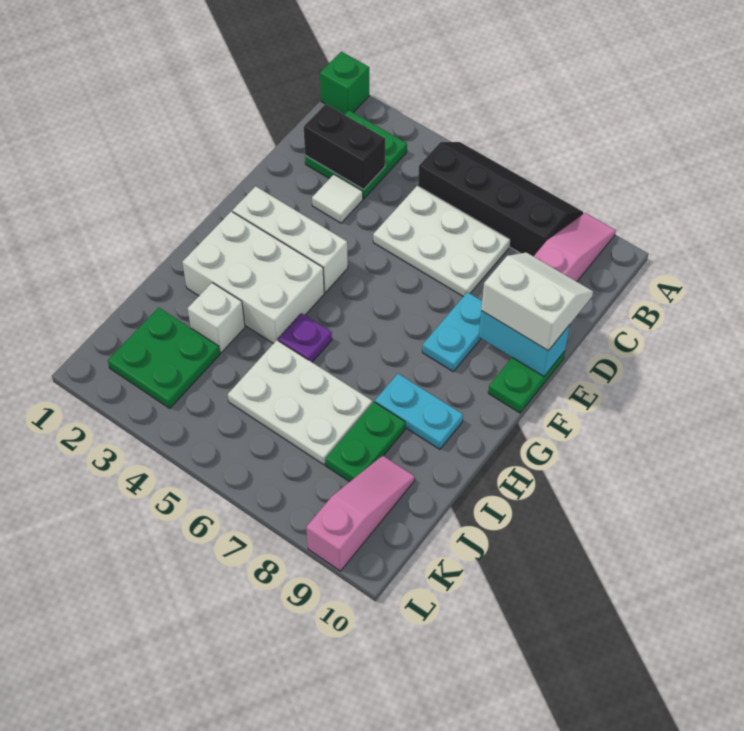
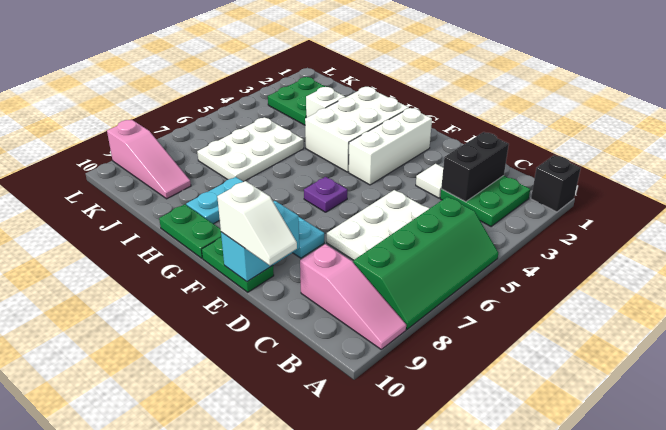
green brick A1 level 1 -> black brick A1 level 1
black slope A5:B8 level 1 top B -> green slope A5:B8 level 1 top B
white slope D9:E10 level 3 top E -> white slope D10:E10 level 3 top E
purple plate H5 level 1 -> purple plate F6 level 1
green plate I8:J8 level 1 -> green plate G10:H10 level 1

